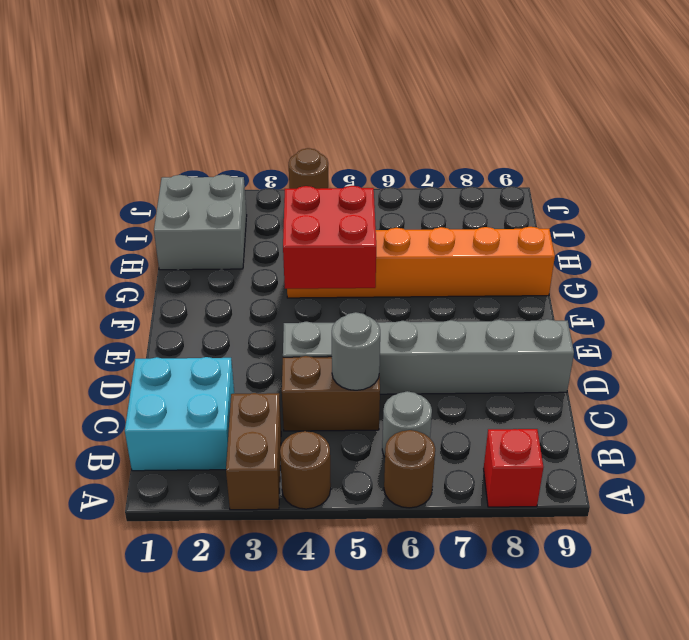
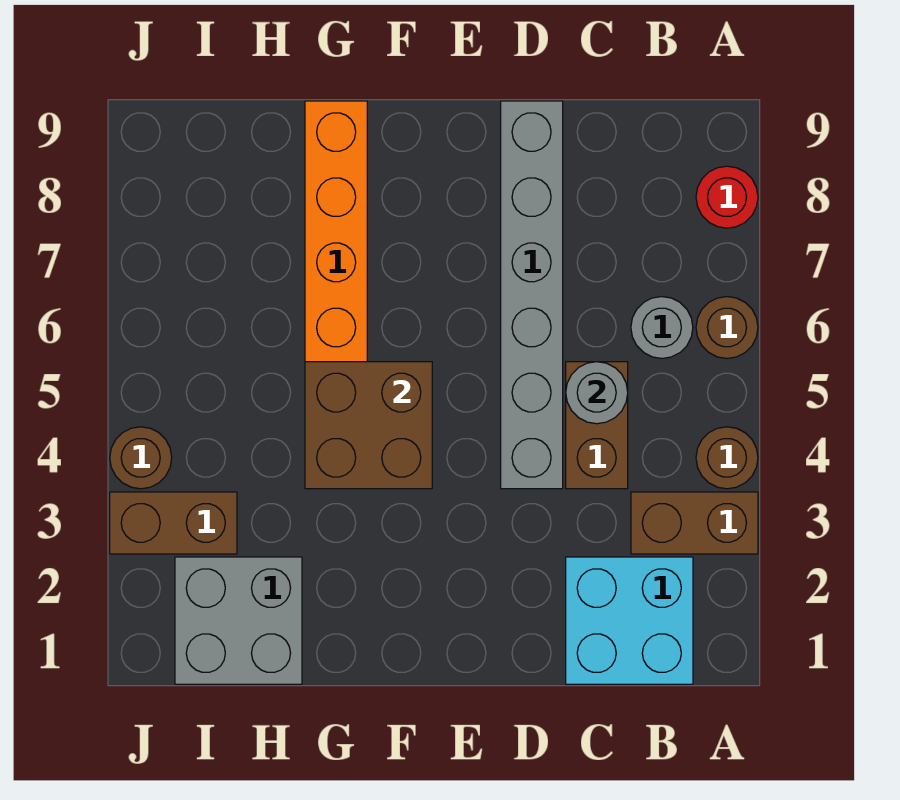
red brick A8 level 1 -> red round brick A8 level 1
red brick F4:G5 level 2 -> brown brick F4:G5 level 2
none -> brown brick I3:J3 level 1

